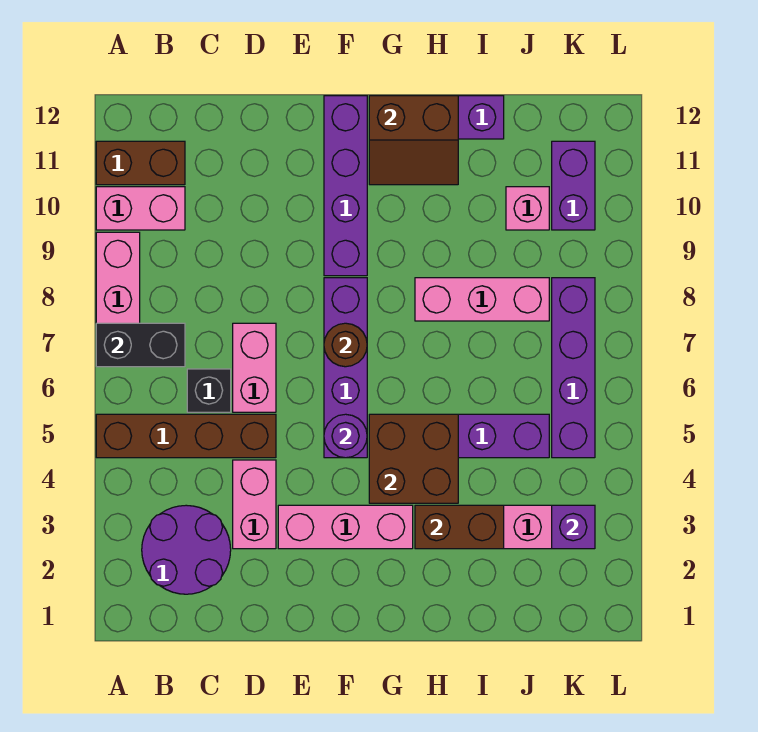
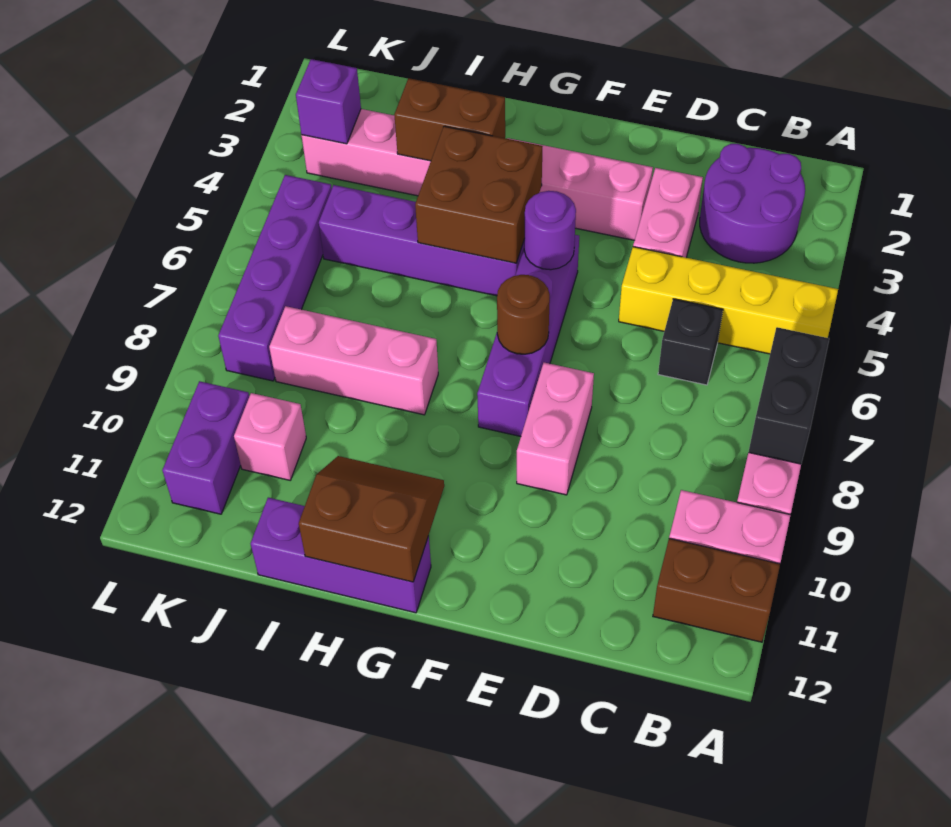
brown brick A5:D5 level 1 -> yellow brick A5:D5 level 1
black brick A7:B7 level 2 -> black brick A7:A8 level 2
pink brick D6:D7 level 1 -> pink brick E8:E9 level 1
purple brick F9:F12 level 1 -> none

